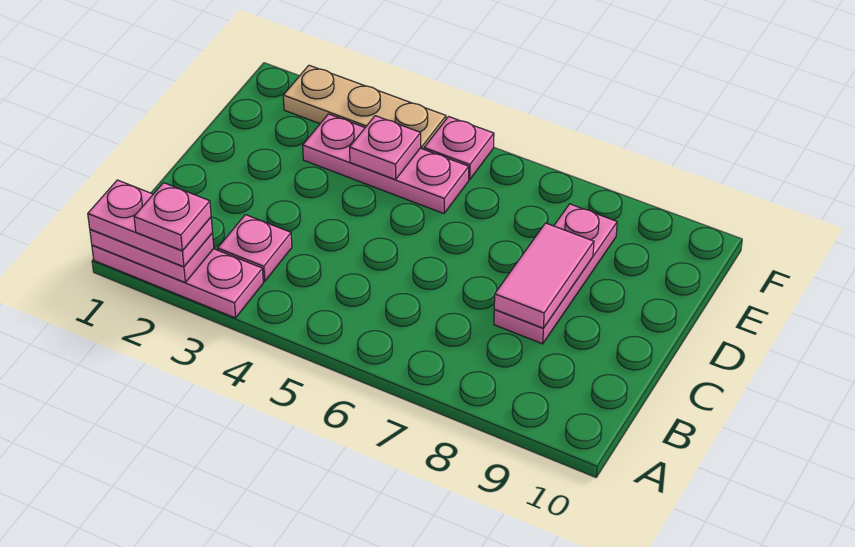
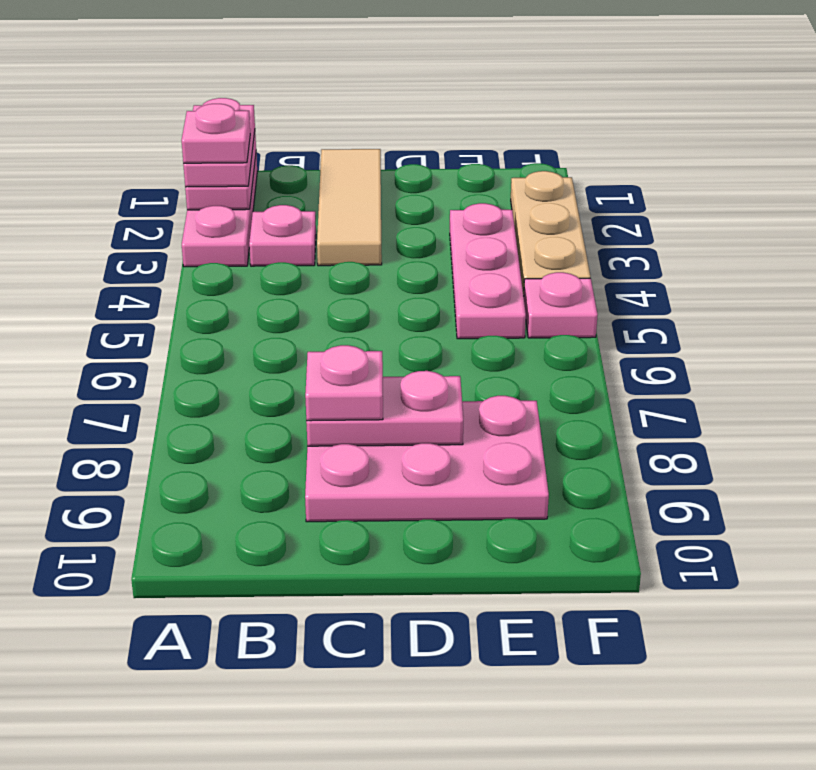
none -> tan tile C1:C3 level 1
pink plate C8:E8 level 1 -> pink plate C8:E9 level 1
pink tile C8:D8 level 2 -> pink plate C8:D8 level 2
pink plate E4 level 2 -> pink plate C8 level 3

